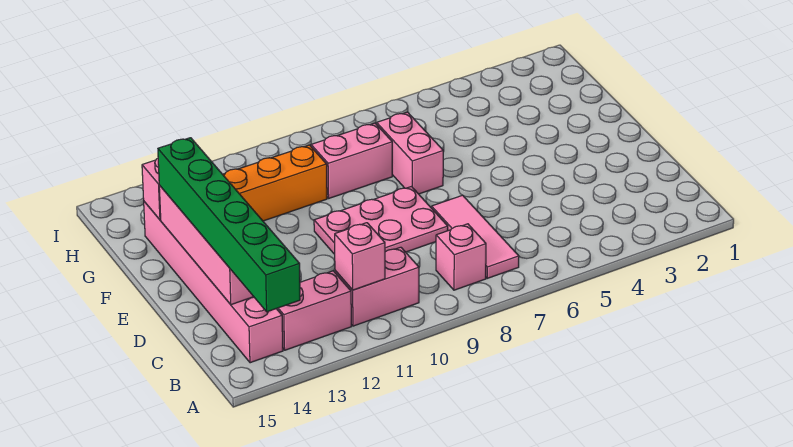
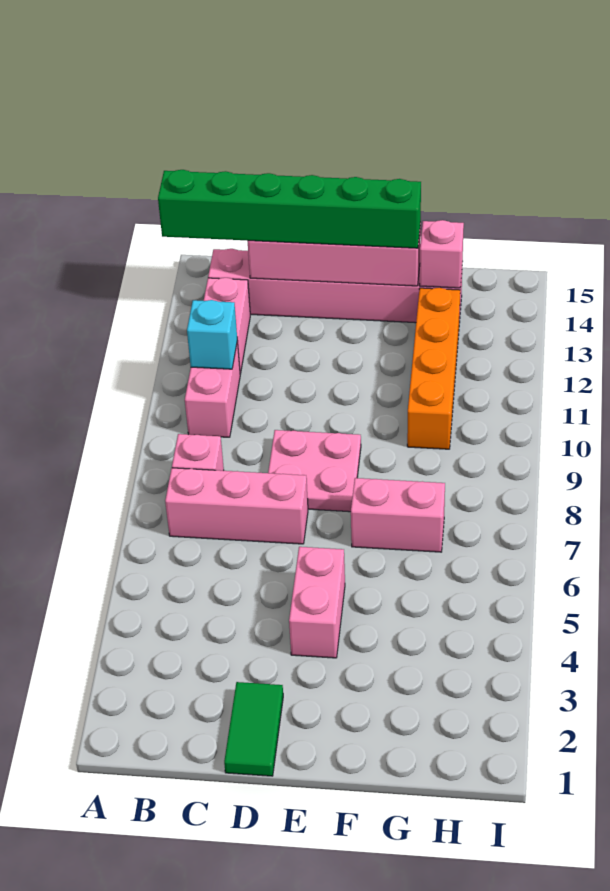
pink tile B7:D7 level 1 -> pink brick B7:D7 level 1
pink brick B11 level 2 -> cyan brick B11 level 2
none -> green tile D1:D2 level 1
pink plate D8:E10 level 1 -> pink plate D8:E9 level 1
pink brick G8:G9 level 1 -> pink brick E4:E5 level 1

